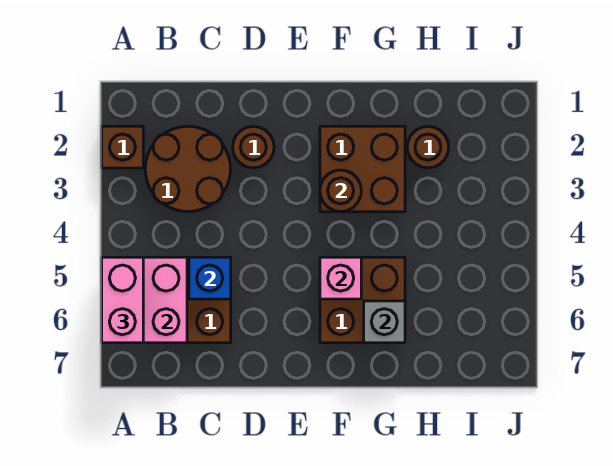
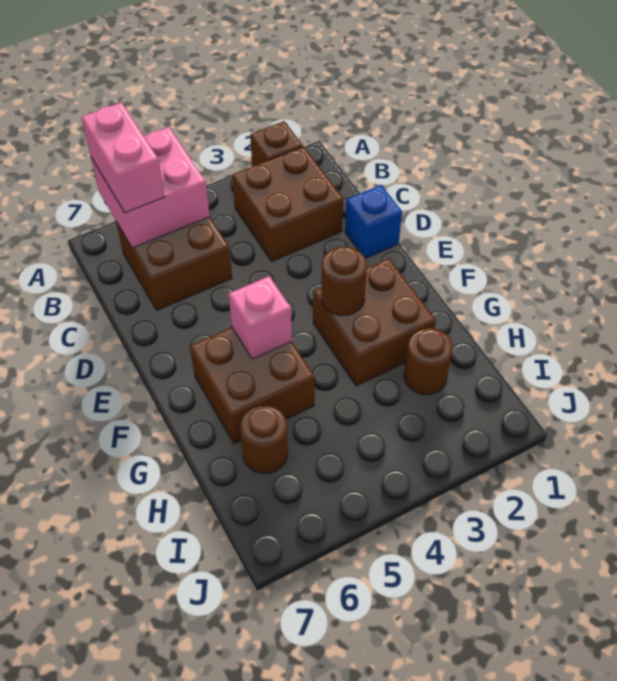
pink brick A5:A6 level 3 -> pink brick A6:B6 level 3
brown round brick B2:C3 level 1 -> brown brick B2:C3 level 1
blue brick C5 level 2 -> blue brick D1 level 1
brown round brick D2 level 1 -> brown round brick H6 level 1
grey brick G6 level 2 -> none

